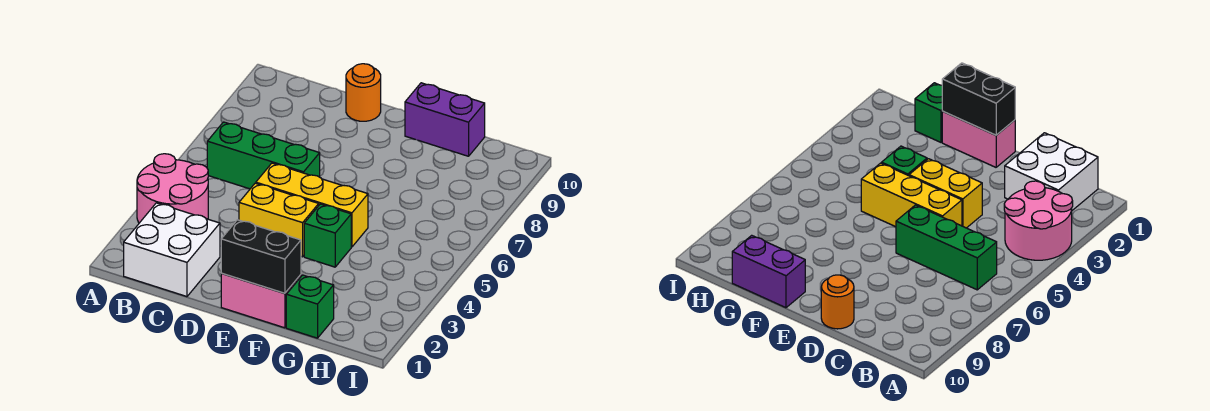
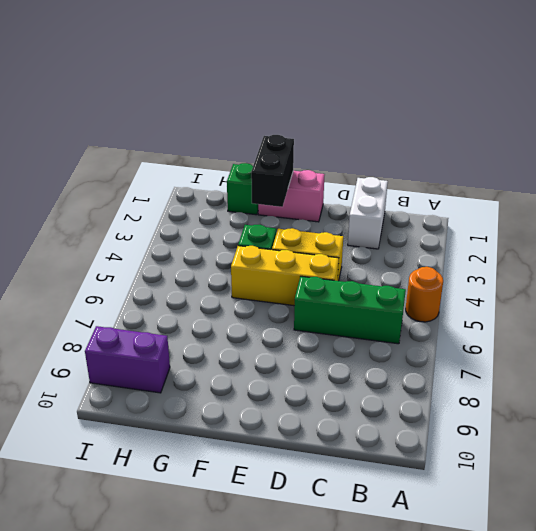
pink round brick A3:B4 level 1 -> none
white brick B1:C2 level 1 -> white brick C1:C2 level 1
orange round brick D10 level 1 -> orange round brick A5 level 1
black brick E1:F1 level 2 -> black brick F1:F2 level 2
purple brick F10:G10 level 1 -> purple brick H9:I9 level 1

